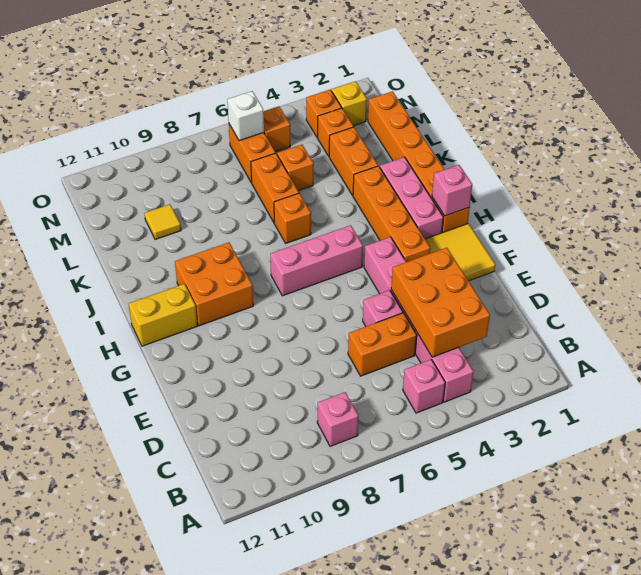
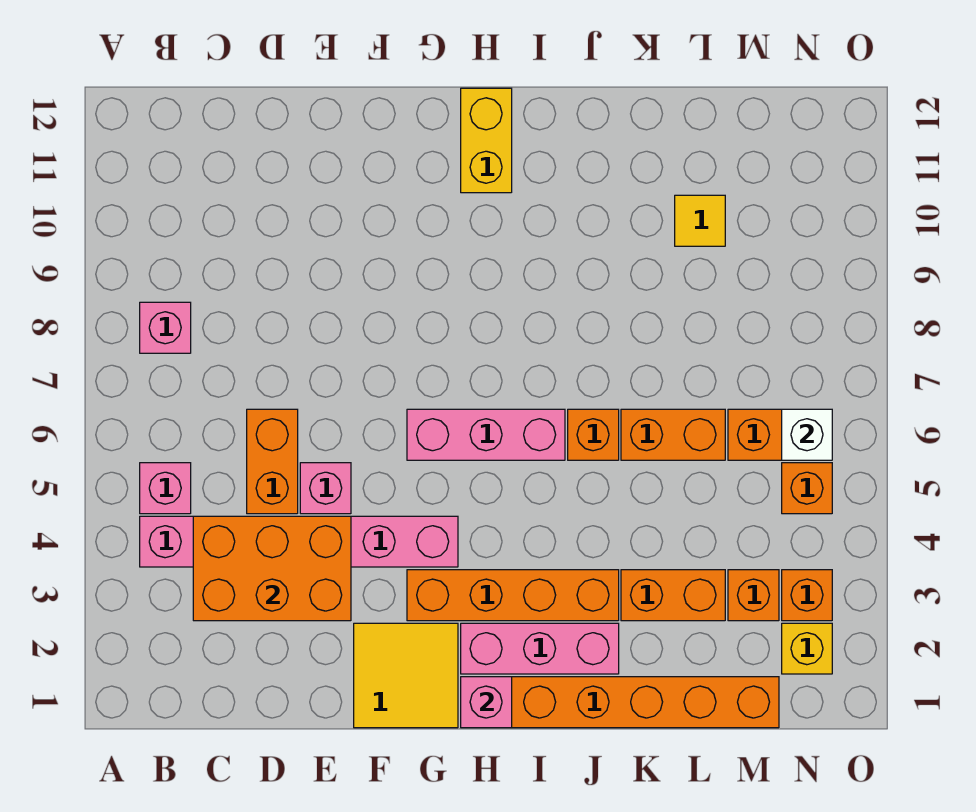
pink brick H5:H7 level 1 -> pink brick G6:I6 level 1
orange brick H9:I10 level 1 -> none
orange brick L5 level 1 -> none

